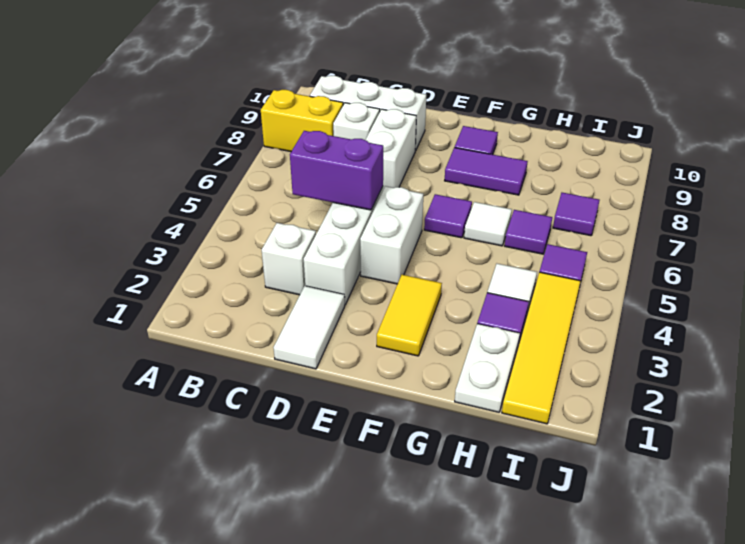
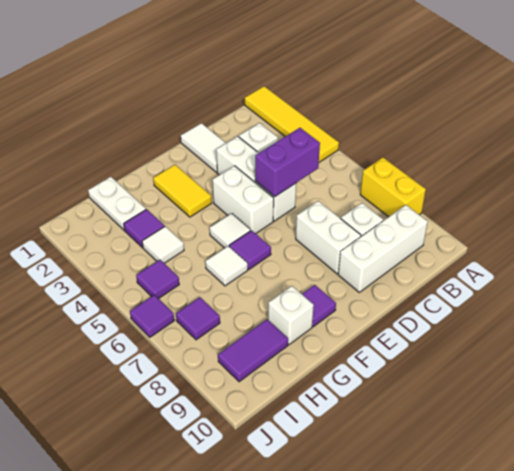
yellow brick A8:B8 level 1 -> yellow brick A7:A8 level 1
none -> white tile F5 level 1
purple tile F8:G8 level 1 -> purple tile H9:I9 level 1
none -> white brick G9 level 1
purple tile H6 level 1 -> purple tile J6 level 1
yellow tile I1:I4 level 1 -> yellow tile A1:A4 level 1

